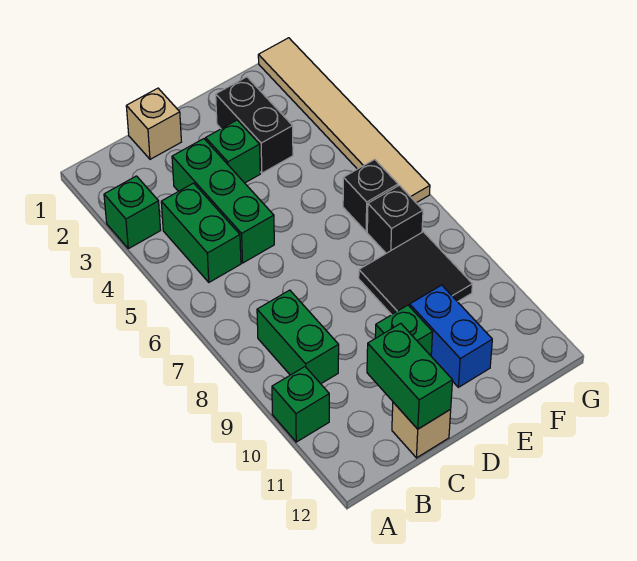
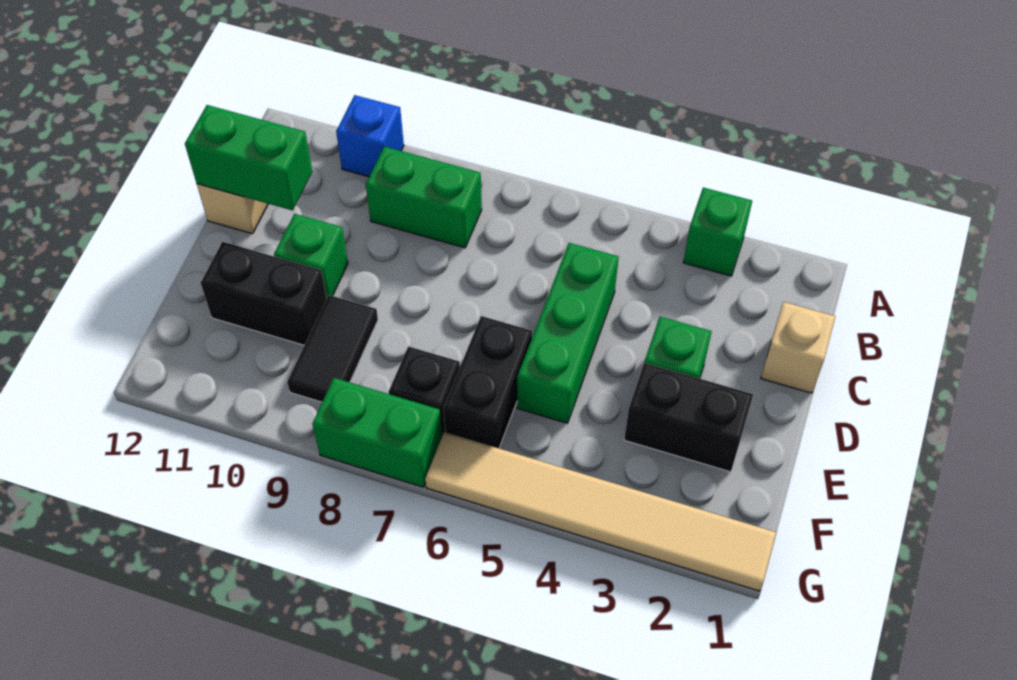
green brick A10 level 1 -> blue brick A10 level 1
green brick B4:B5 level 1 -> green brick G7:G8 level 1
green brick C3:C5 level 1 -> green brick C5:E5 level 1
black tile E8:F9 level 1 -> black tile E9:F9 level 1
blue brick E10:E11 level 1 -> black brick E10:E11 level 1
black brick F6 level 1 -> black brick E6:F6 level 1

